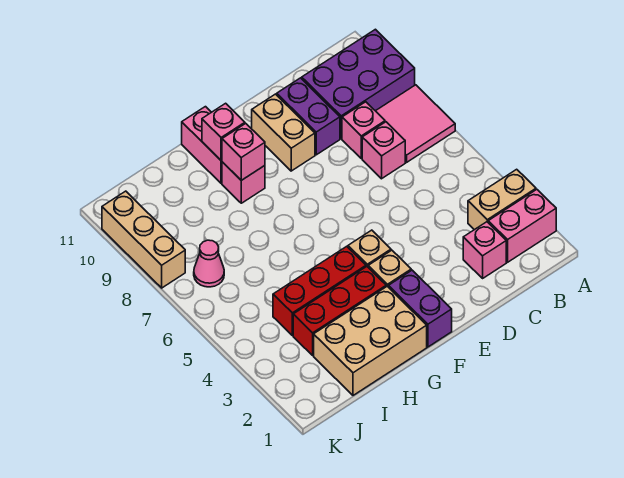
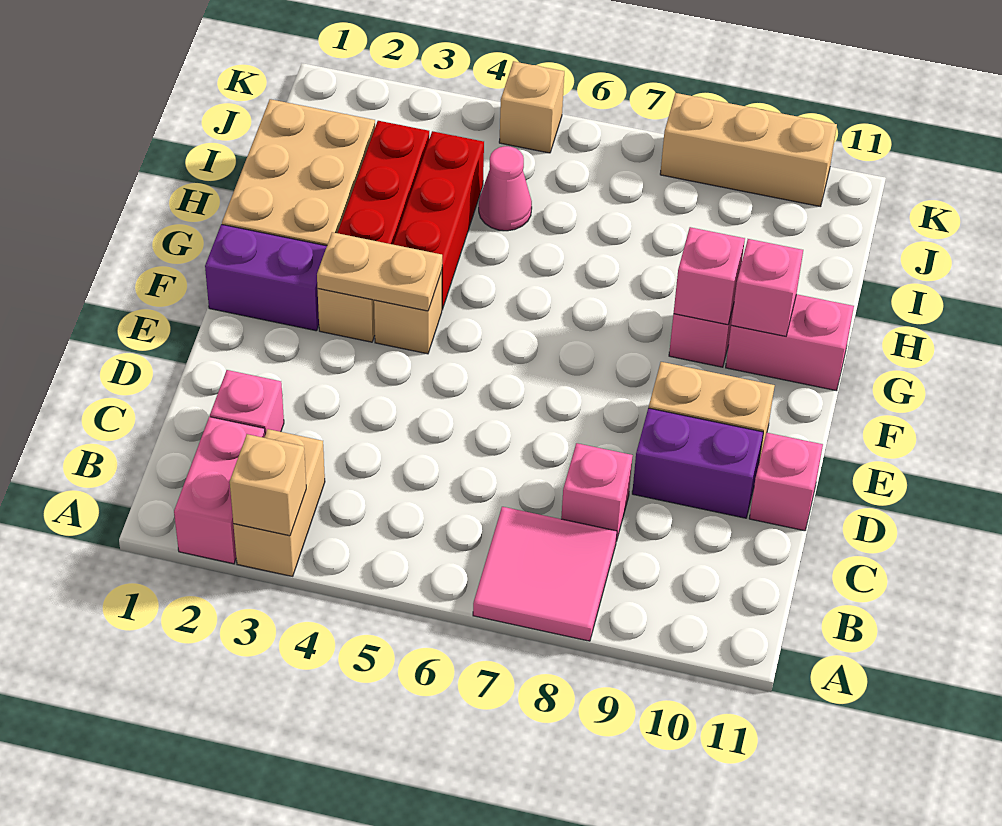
none -> tan brick A3 level 2
purple brick A9:C10 level 1 -> none
pink brick C7 level 1 -> pink brick D11 level 1
none -> tan plate F3:F4 level 2
pink cone J7 level 1 -> pink cone I5 level 1
none -> tan brick K5 level 1

